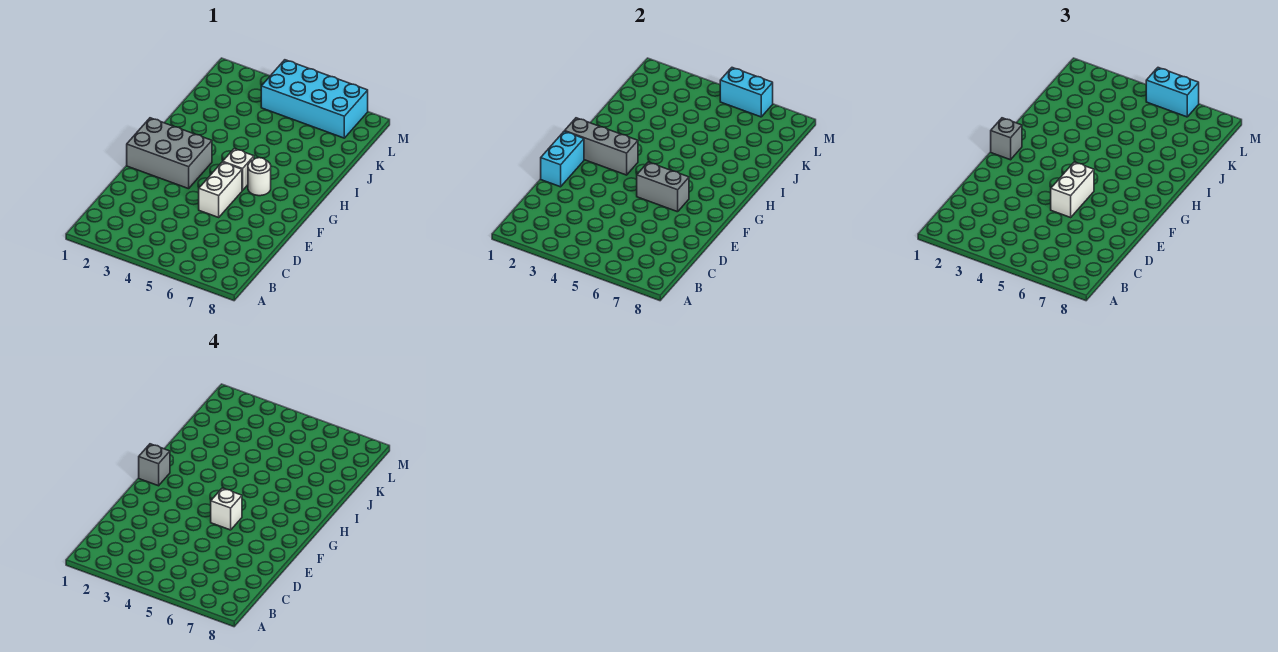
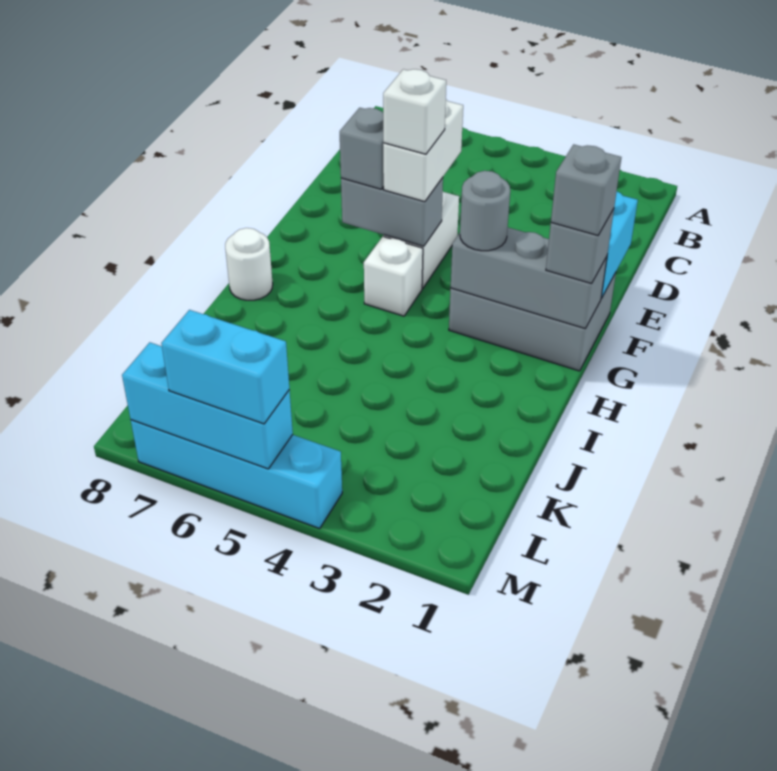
none -> grey brick F6 level 3
none -> grey round brick G3 level 3
white round brick G6 level 1 -> white round brick H8 level 1
cyan brick L4:M7 level 1 -> cyan brick M4:M7 level 1
cyan brick M5:M6 level 2 -> cyan brick M5:M7 level 2

